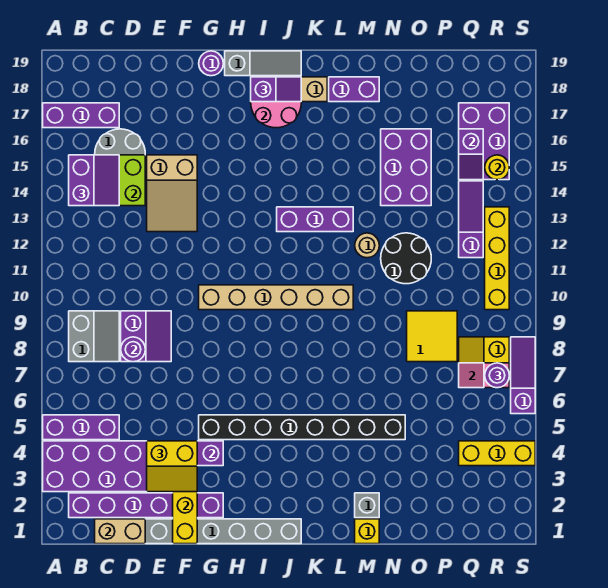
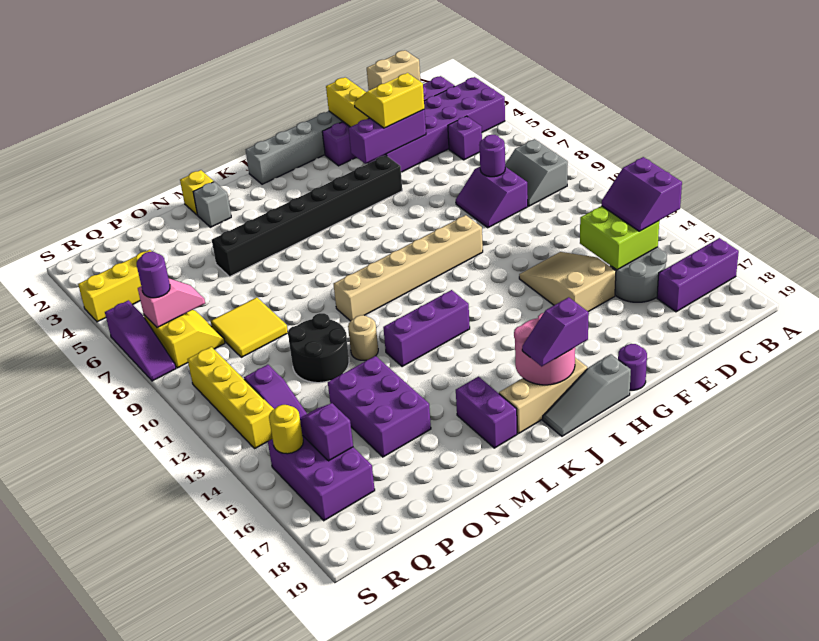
purple brick A5:C5 level 1 -> purple brick C5 level 1
purple brick L18:M18 level 1 -> purple brick L17:L18 level 1

